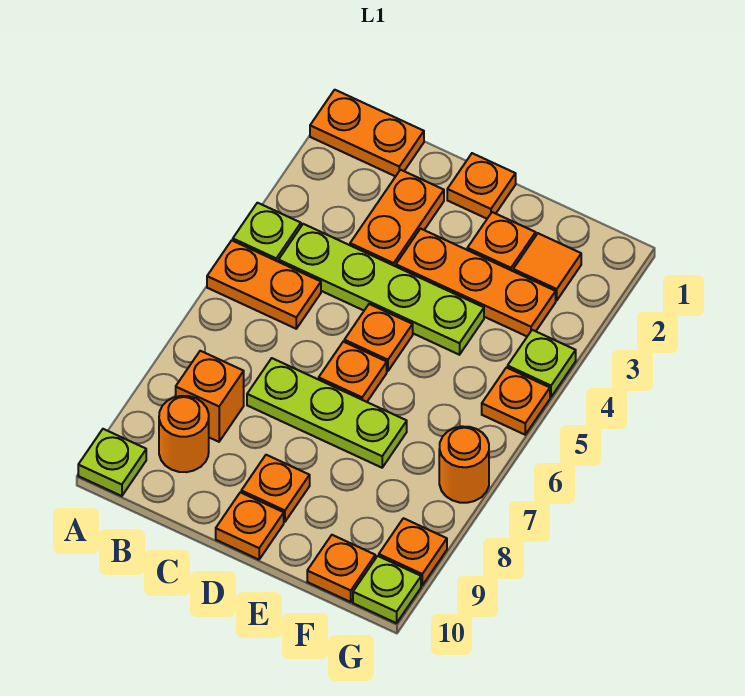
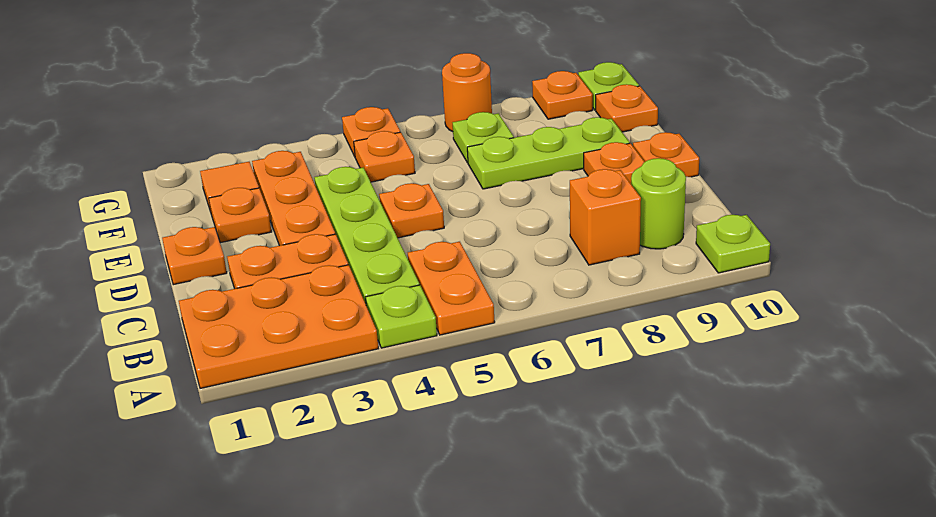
orange plate A1:B1 level 1 -> orange plate A1:B3 level 1
orange round brick B9 level 1 -> lime round brick B9 level 1
lime plate C7:E7 level 1 -> lime plate E7:E9 level 1
orange plate D6 level 1 -> orange plate F5 level 1
lime plate G4 level 1 -> lime plate F7 level 1

